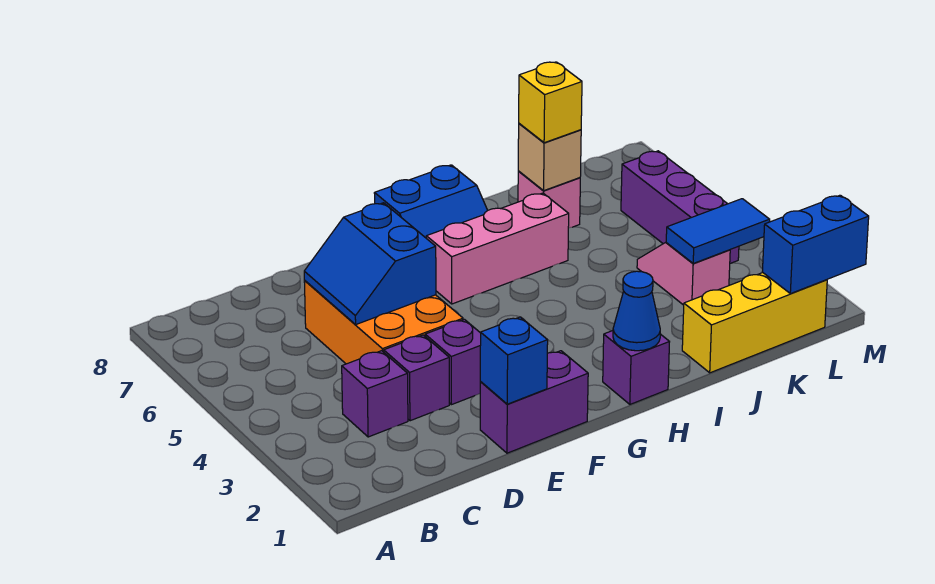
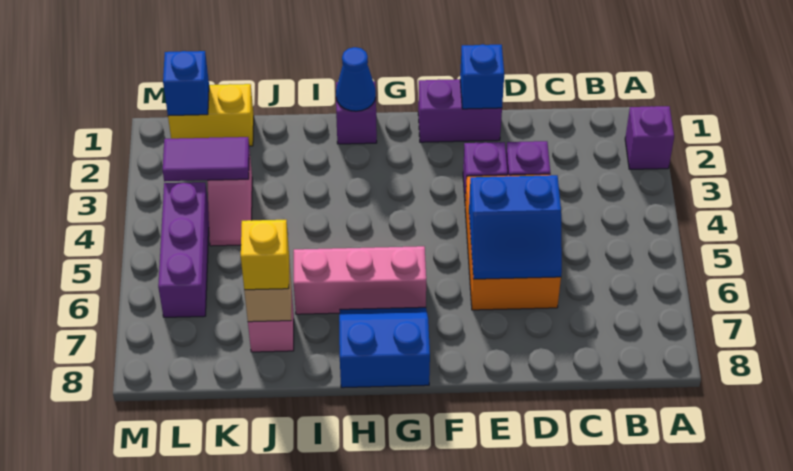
purple brick C3 level 1 -> purple brick A2 level 1
blue slope D5:E6 level 2 top E -> blue slope D5:E6 level 2 top 5
yellow brick J1:L1 level 1 -> yellow brick K1:L1 level 1
blue tile K3:L3 level 2 -> purple tile K3:L3 level 2
blue brick L1:M1 level 2 -> blue brick L1 level 2

